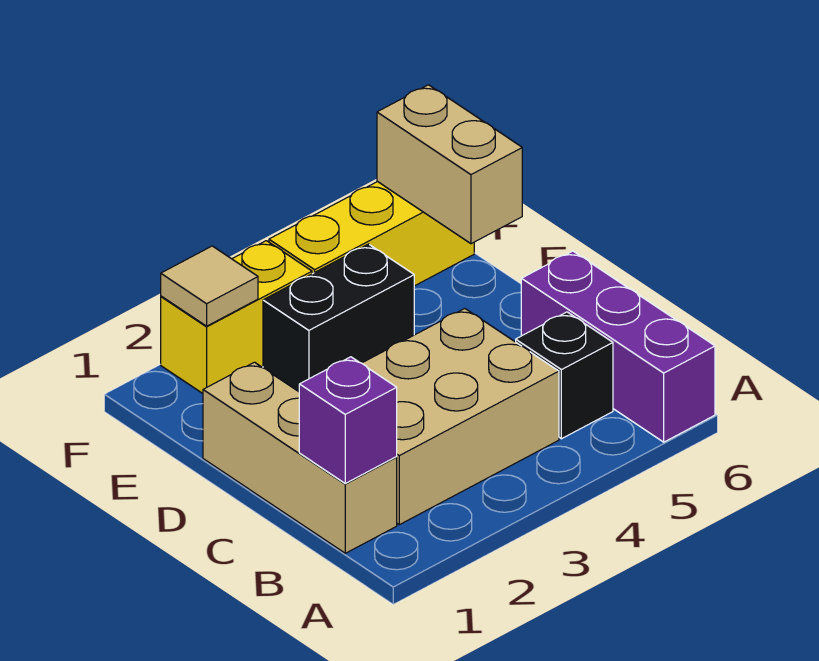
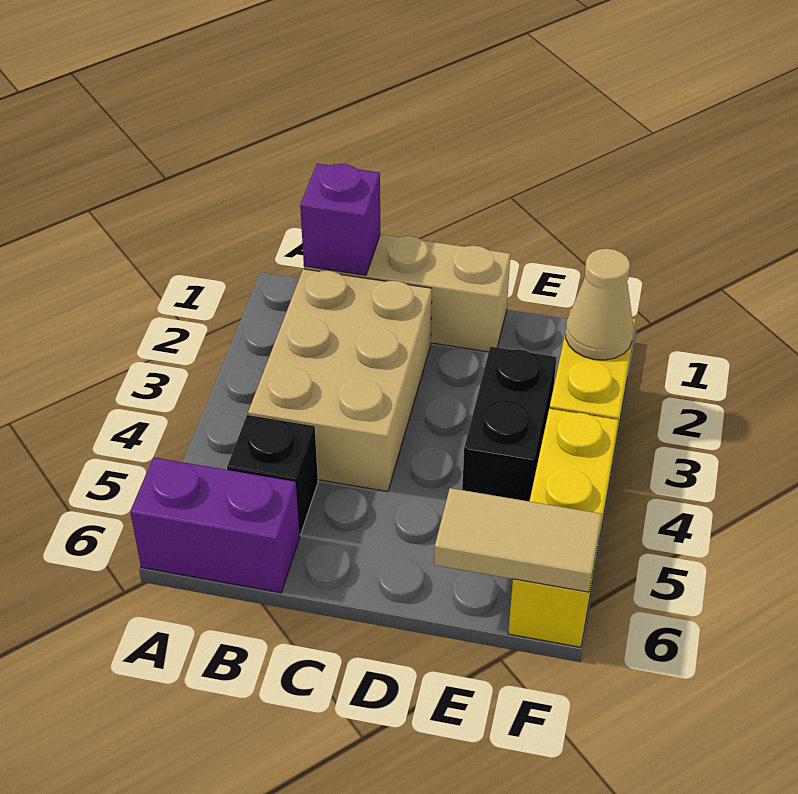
purple brick A6:C6 level 1 -> purple brick A6:B6 level 1
tan brick E6:F6 level 2 -> tan tile E6:F6 level 2
tan tile F2 level 2 -> tan cone F2 level 2

